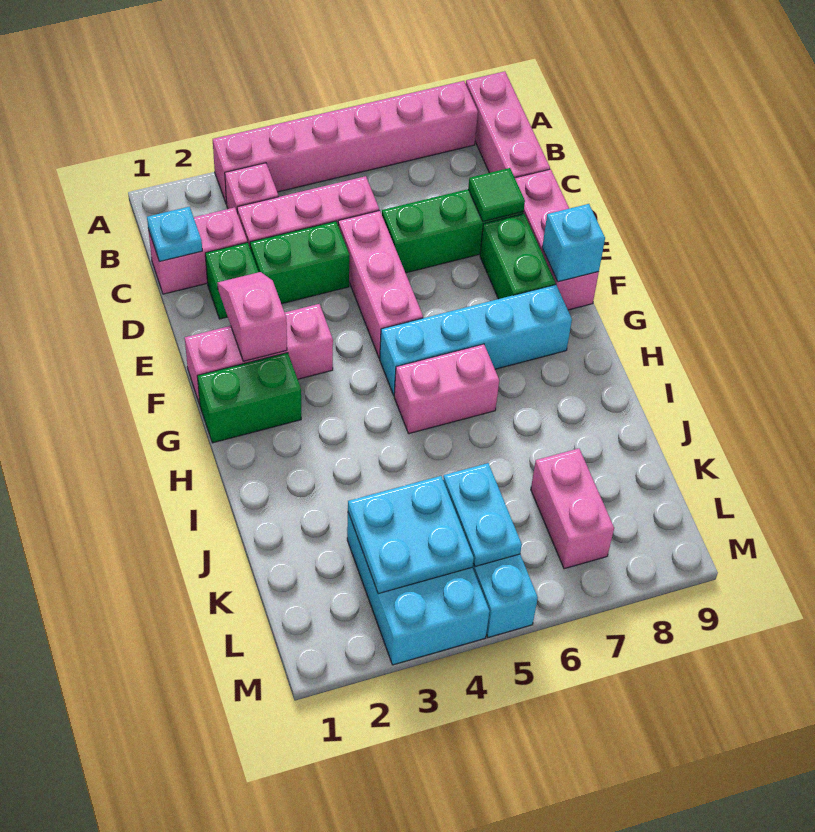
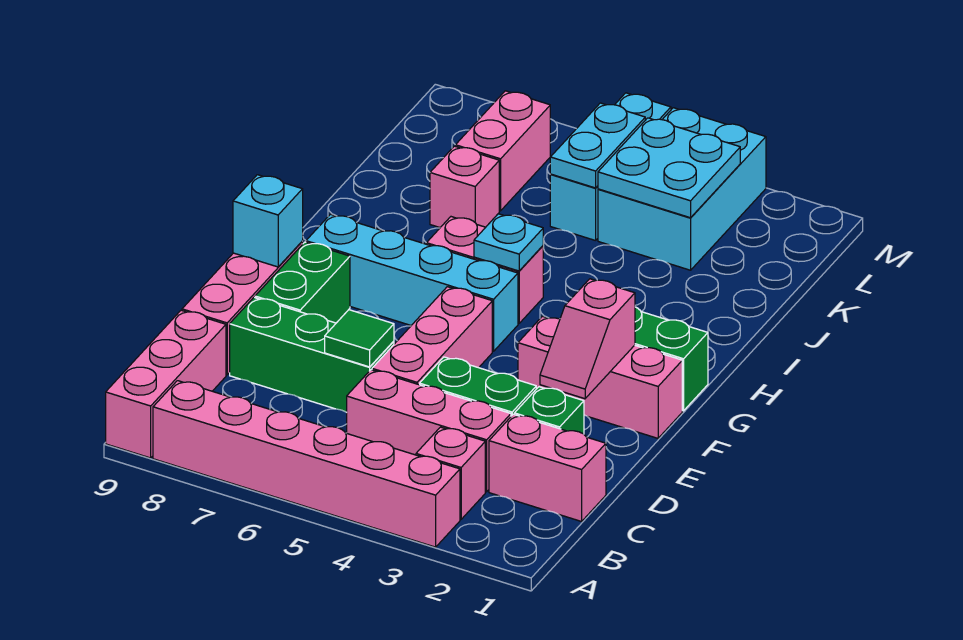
cyan plate C1 level 2 -> cyan plate H5 level 2
green tile D8 level 2 -> green tile D6 level 2
none -> pink brick J7 level 1

